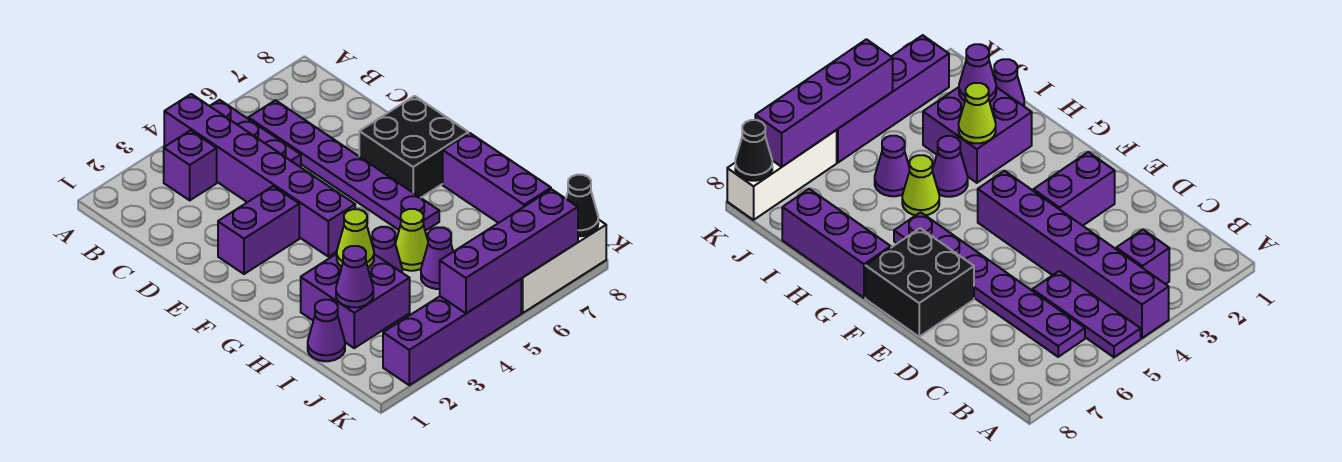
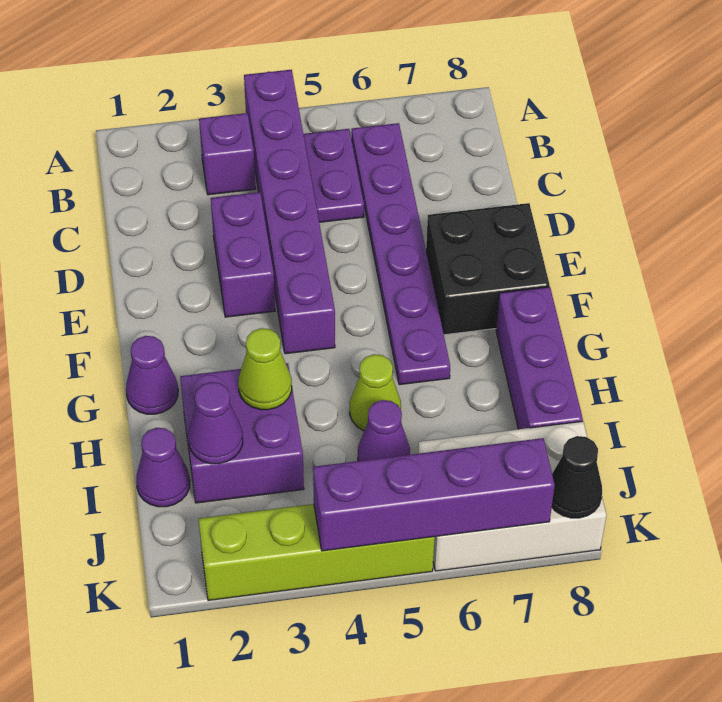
purple plate A5:C5 level 1 -> purple plate B5:C5 level 1
purple brick E2:E3 level 1 -> purple brick D3:E3 level 1
purple cone H4 level 1 -> purple cone G1 level 1
purple brick K2:K5 level 1 -> lime brick K2:K5 level 1
white brick K6:K8 level 1 -> white brick J6:K8 level 1

